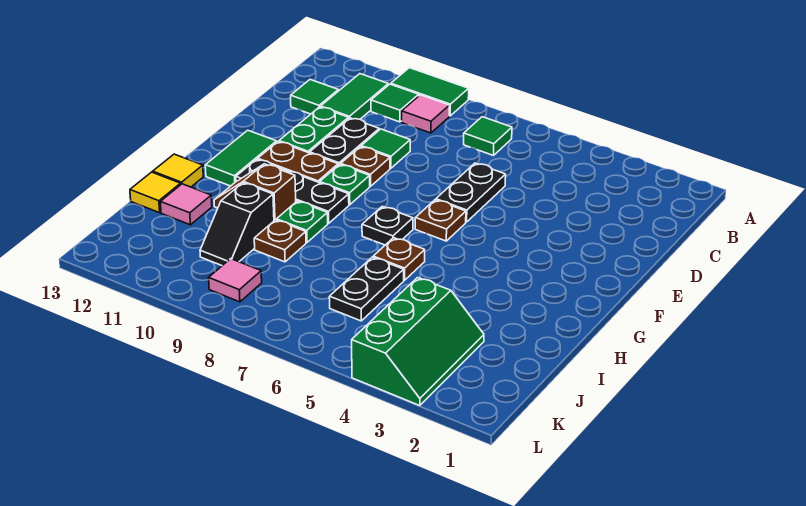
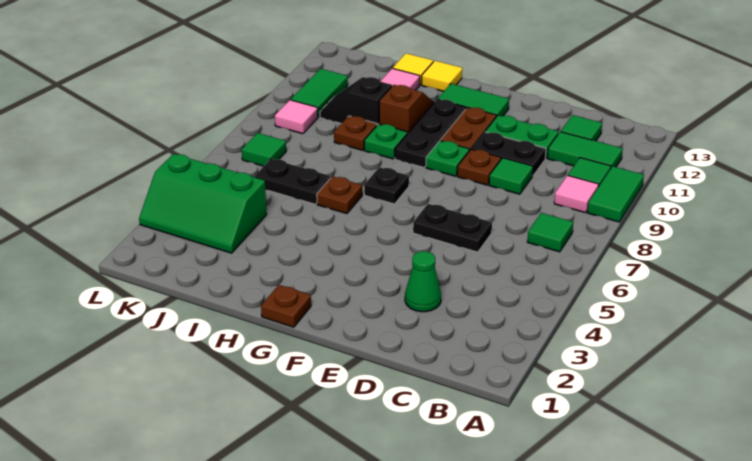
none -> green cone D3 level 1
brown plate F6 level 1 -> brown plate G1 level 1
none -> green tile K7 level 1
none -> green tile K10:K11 level 1

